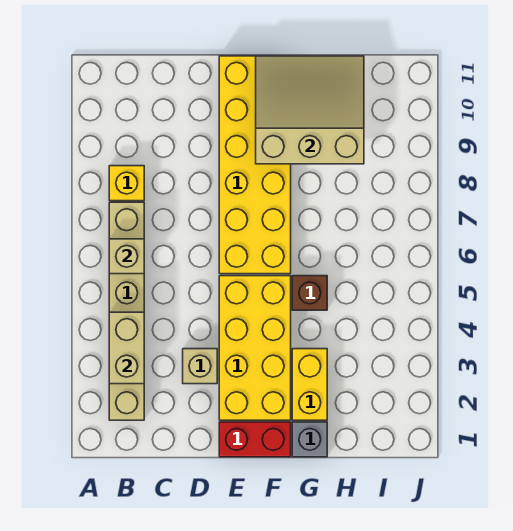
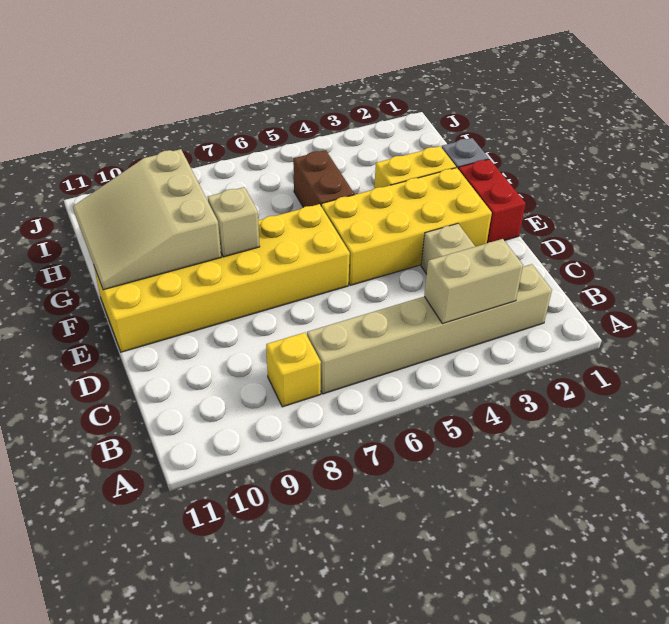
tan brick B6 level 2 -> tan brick F8 level 2
brown brick G5 level 1 -> brown brick G5:H5 level 1

